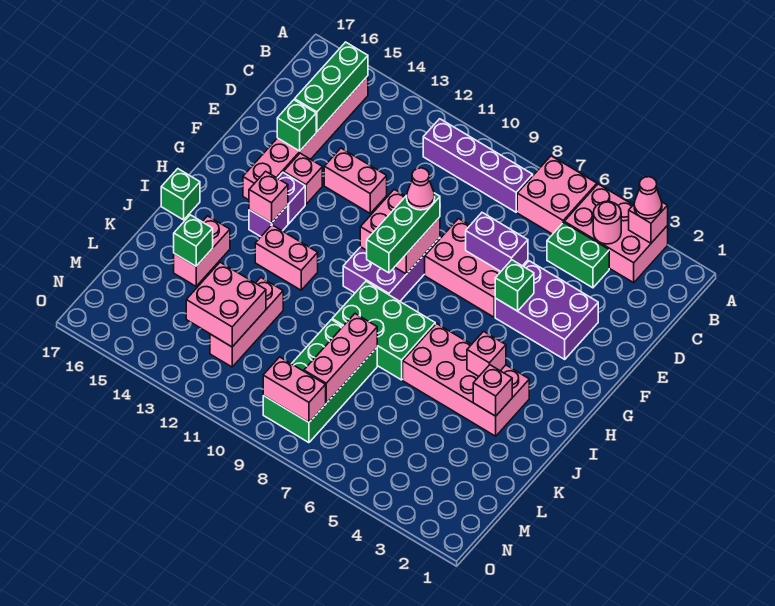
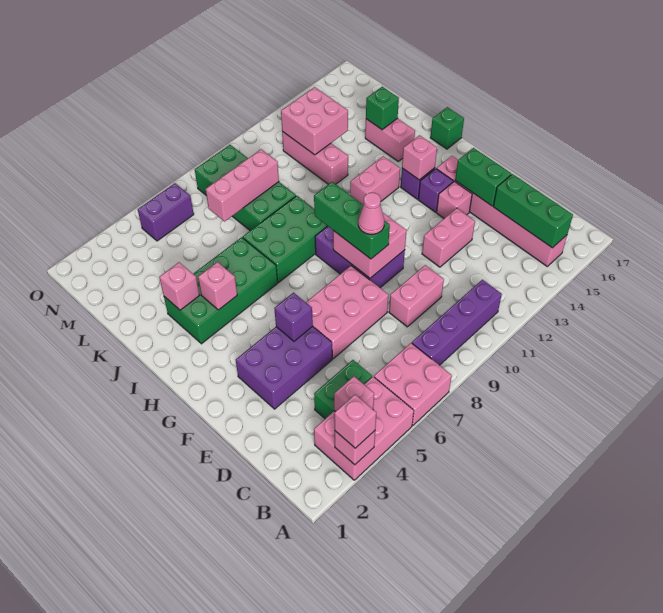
pink cone A3 level 3 -> pink brick A3 level 3
pink round brick B4 level 2 -> pink brick B4 level 2
purple brick E6:E7 level 2 -> purple brick N5:N6 level 1
green brick E15 level 2 -> green brick E15:F15 level 2
green brick F5 level 2 -> purple brick F5 level 2
pink brick I3:J6 level 1 -> green brick I3:J6 level 1
pink brick K8:M8 level 2 -> pink brick L7:L9 level 2
pink brick N8:N9 level 2 -> pink brick D9:D10 level 1

